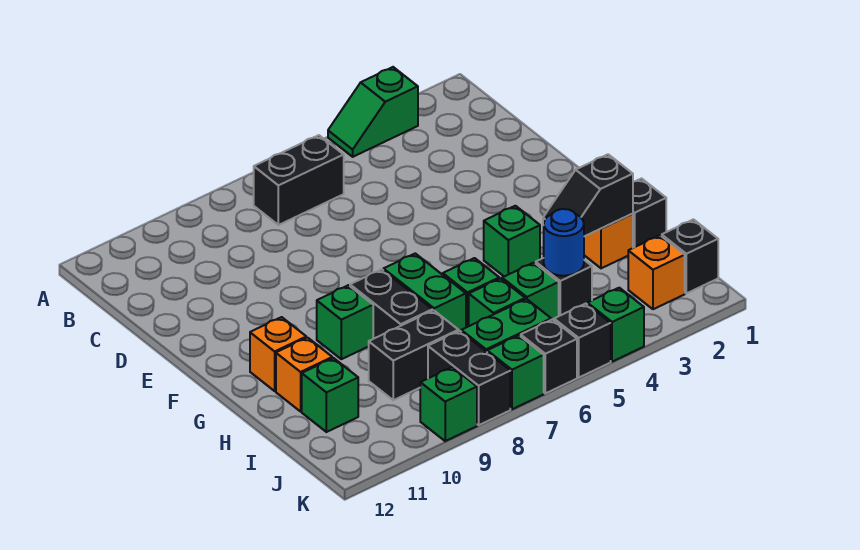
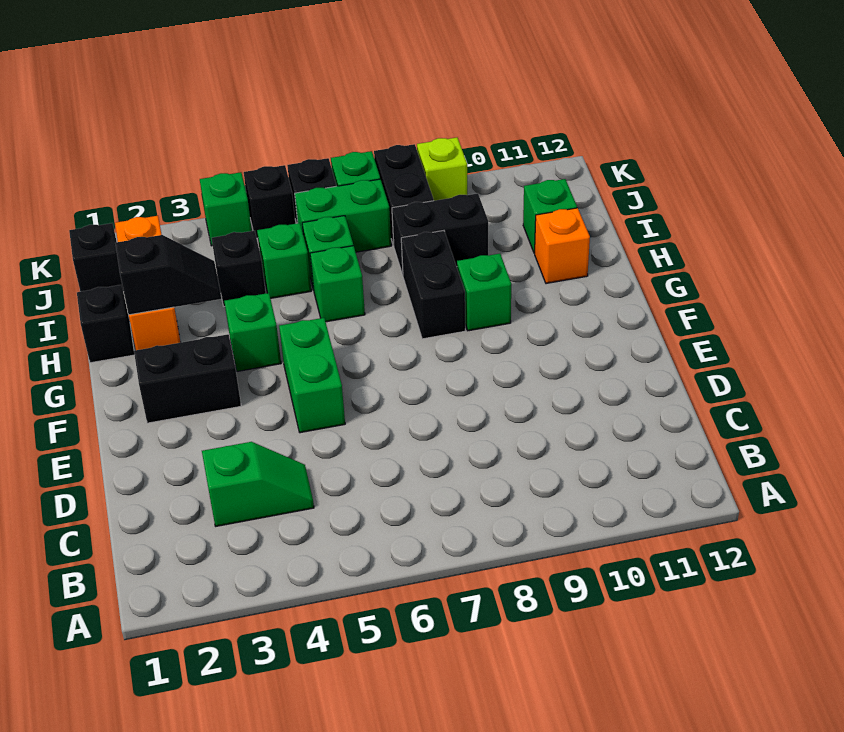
green slope A3:A4 level 1 top 3 -> green slope C3:C4 level 1 top 3
black brick B6:B7 level 1 -> black brick F2:F3 level 1
green brick G7:H7 level 1 -> green brick E5:F5 level 1
orange brick G11 level 1 -> none
blue round brick I4 level 2 -> none
green brick K9 level 1 -> lime brick K9 level 1

